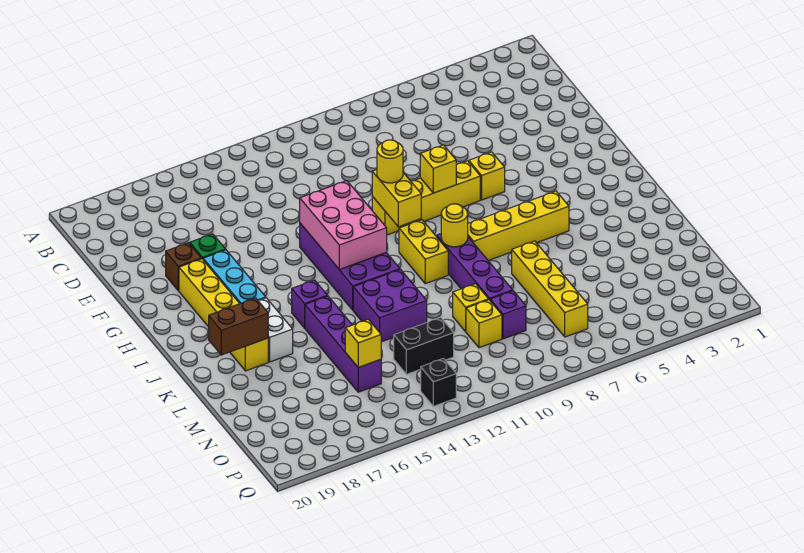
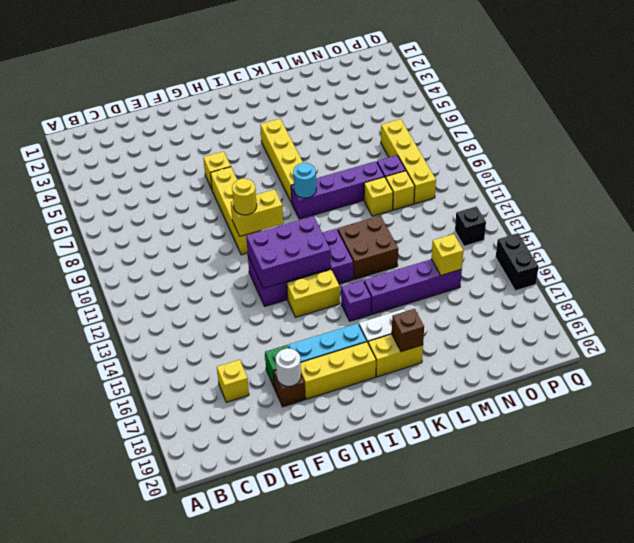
none -> white round brick F18 level 2
yellow brick G8 level 2 -> yellow brick D17 level 1
pink brick G12:I13 level 2 -> purple brick G12:I13 level 2
yellow brick I10:J10 level 1 -> yellow brick H14:I14 level 1
yellow round brick J9 level 2 -> cyan round brick J9 level 2
purple brick K12:L13 level 1 -> brown brick K12:L13 level 1
brown brick K18:K19 level 2 -> brown brick K18 level 2
yellow brick L7:O7 level 1 -> yellow brick O7:O10 level 1
black brick N12:N13 level 1 -> black brick Q15:Q16 level 1

